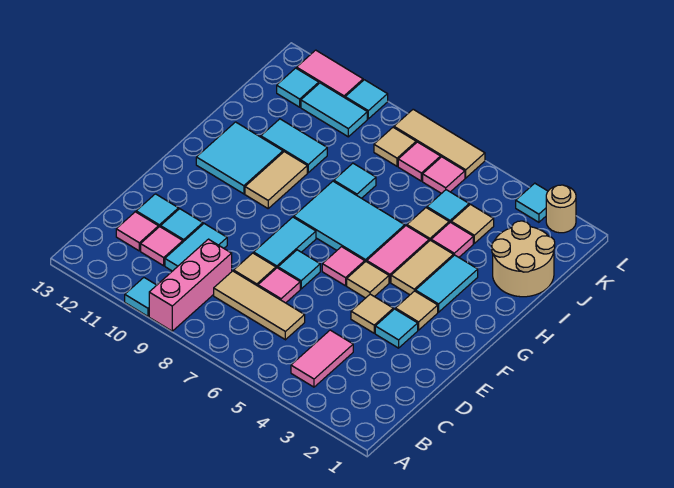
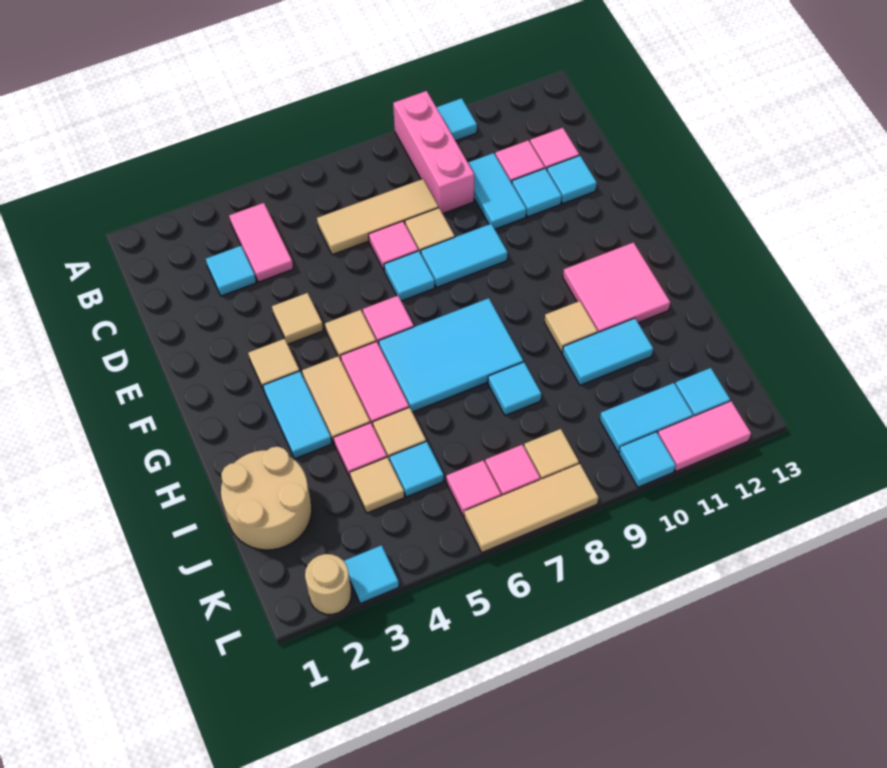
cyan tile E3 level 1 -> cyan tile C3 level 1
cyan tile E8:F8 level 1 -> cyan tile E8:E9 level 1
tan tile G10:H10 level 1 -> tan tile H10 level 1
cyan tile G11:H12 level 1 -> pink tile G11:H12 level 1

